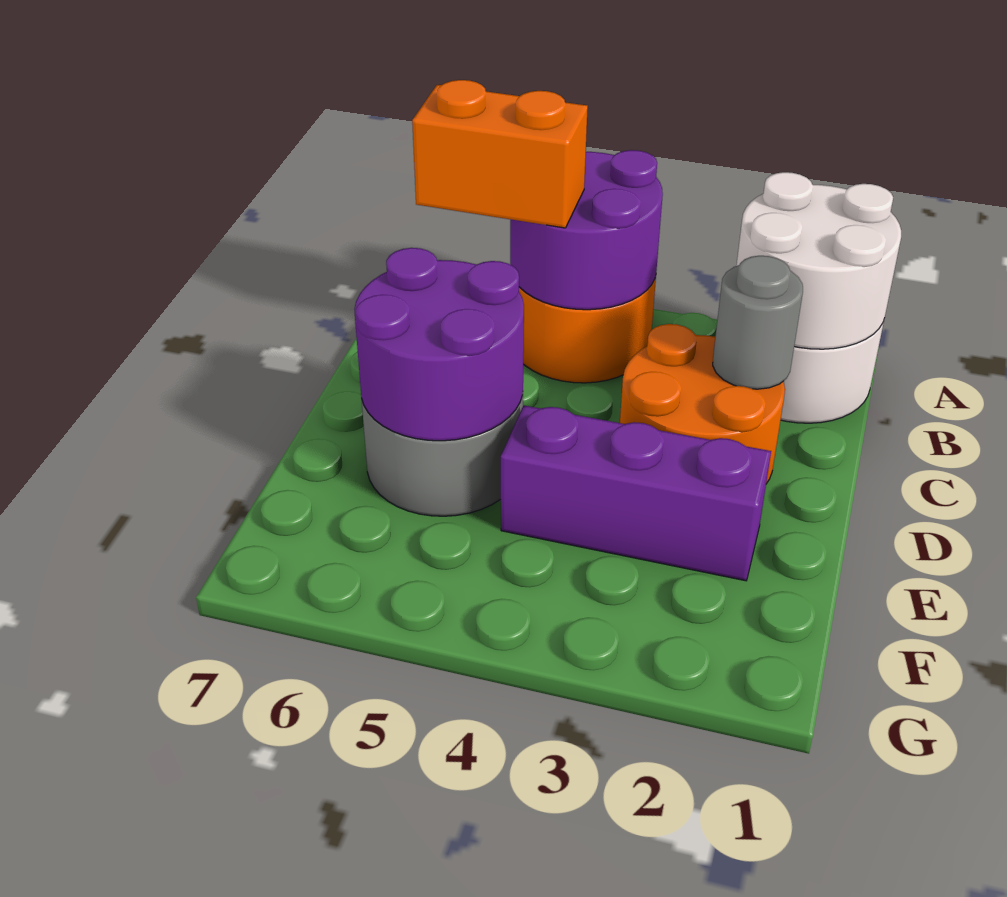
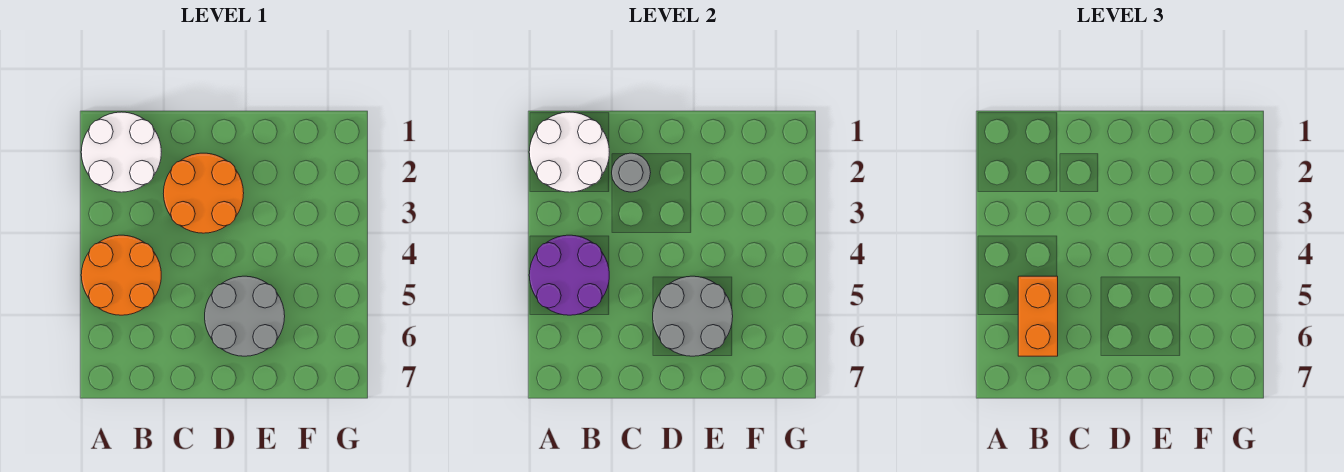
purple round brick D5:E6 level 2 -> grey round brick D5:E6 level 2
purple brick E2:E4 level 1 -> none

